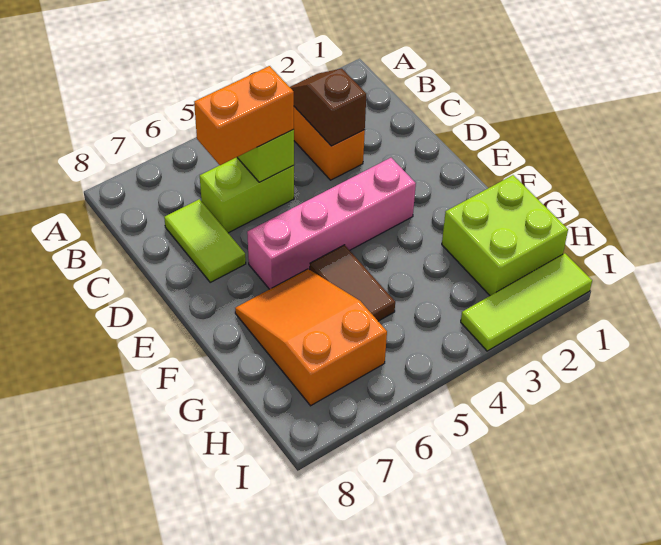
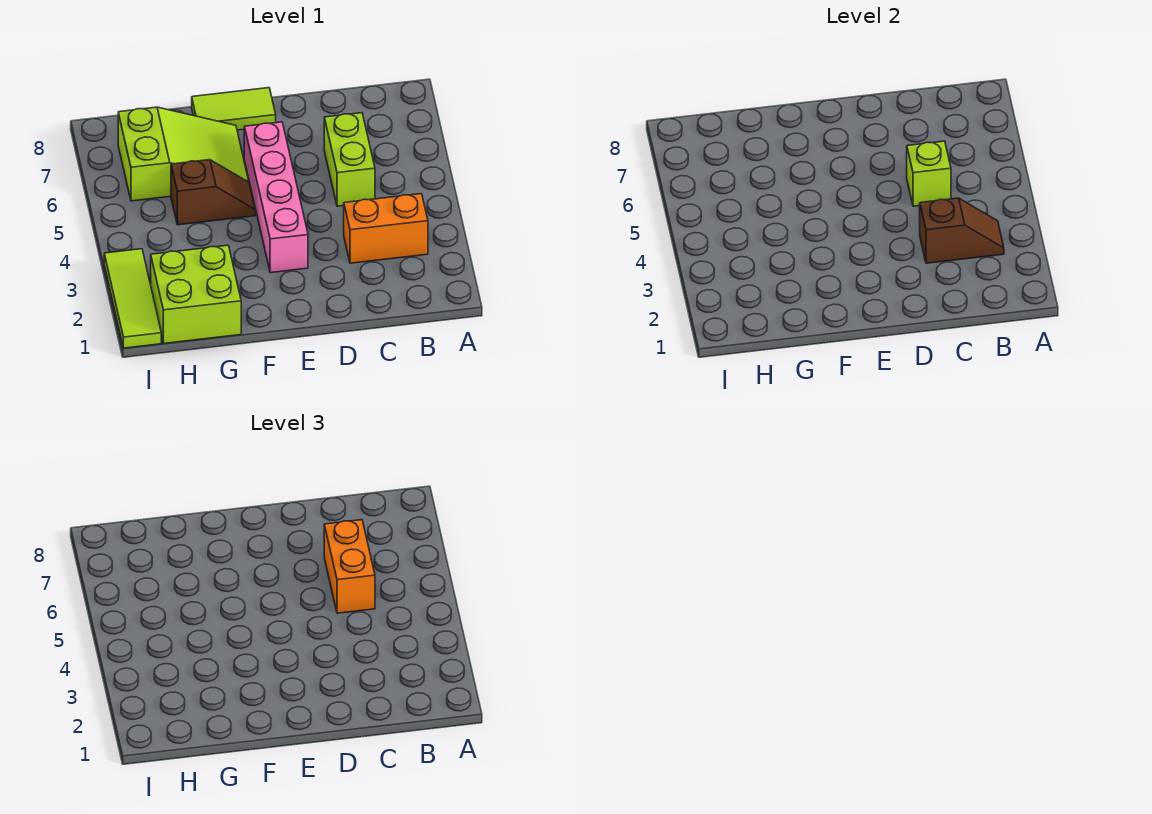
lime tile C7:D7 level 1 -> lime tile E8:F8 level 1
brown tile F5:G5 level 1 -> brown slope F5:G5 level 1 top G
orange slope F6:H7 level 1 top H -> lime slope F6:H7 level 1 top H

